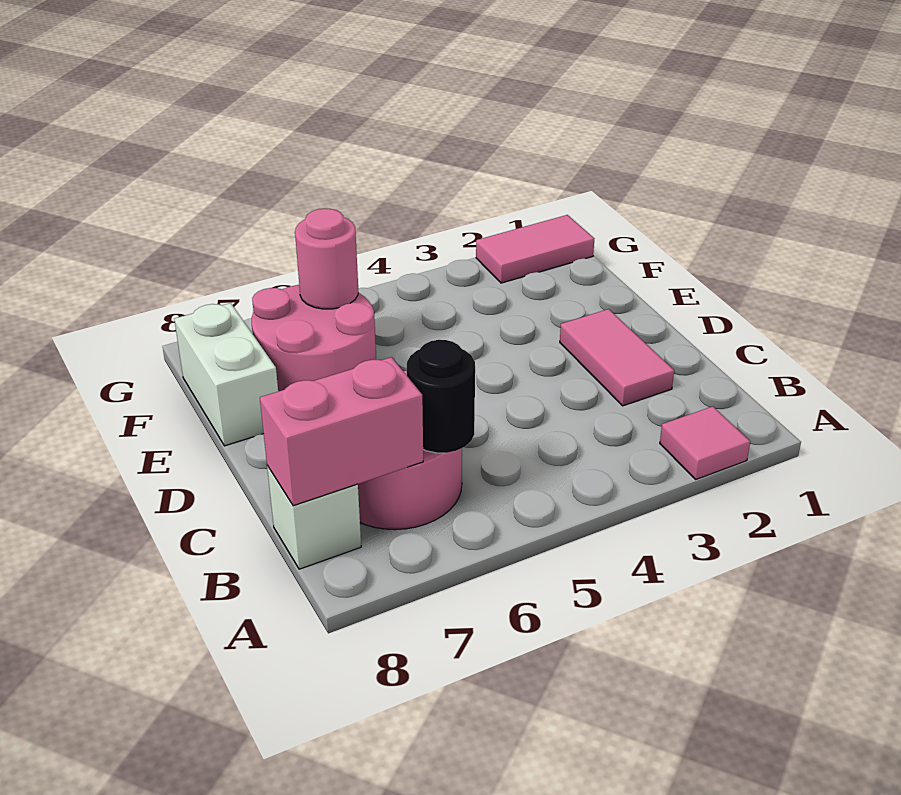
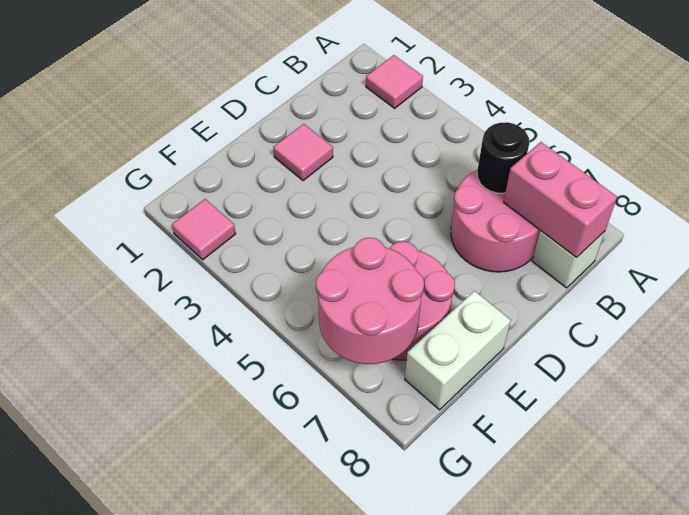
pink tile C2:D2 level 1 -> pink tile D2 level 1
pink round brick F6 level 2 -> pink round brick F6:G7 level 2
pink tile G1:G2 level 1 -> pink tile G2 level 1

